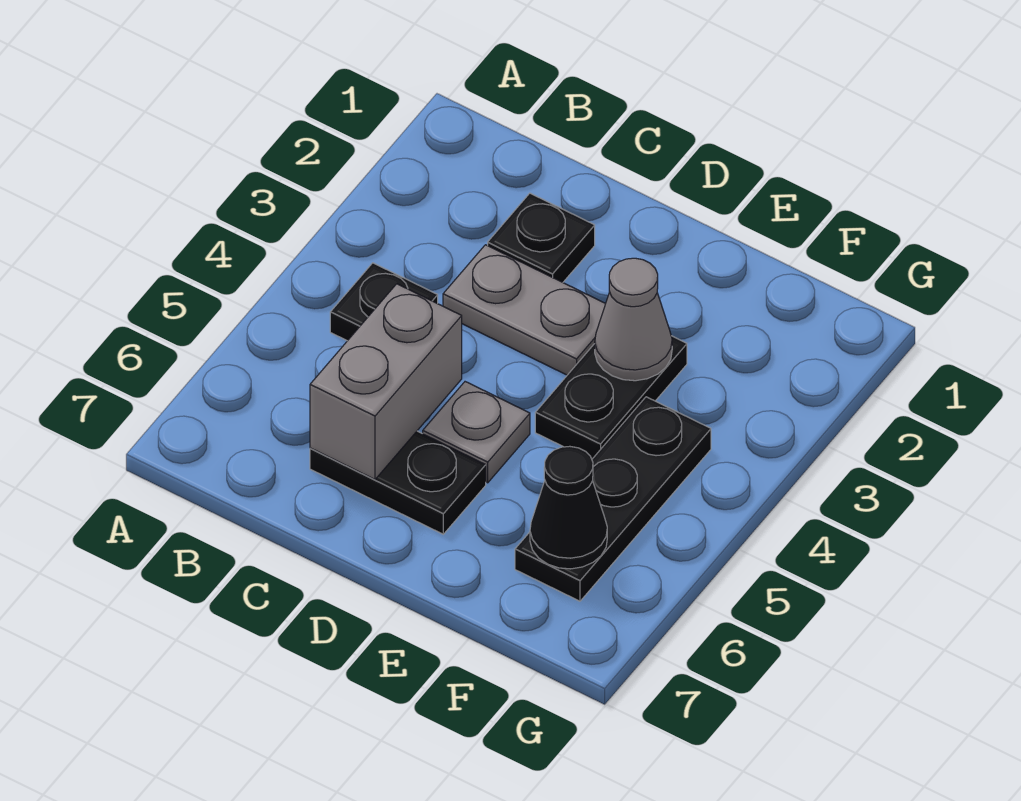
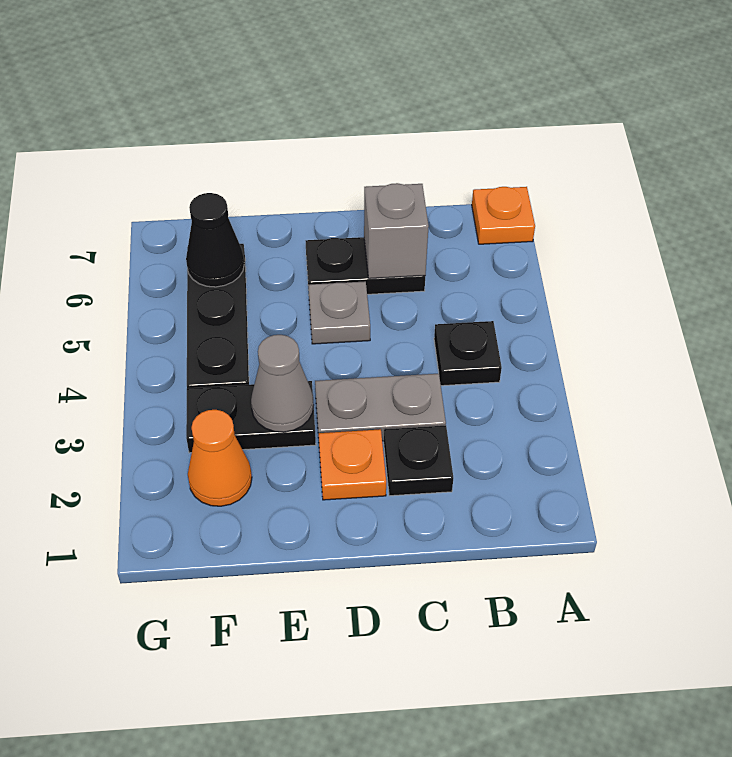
none -> orange plate A7 level 1
grey brick C5:C6 level 2 -> grey brick C6 level 2
none -> orange plate D2 level 1
black plate E3:E4 level 1 -> black plate E3:F3 level 1
none -> orange cone F2 level 1

